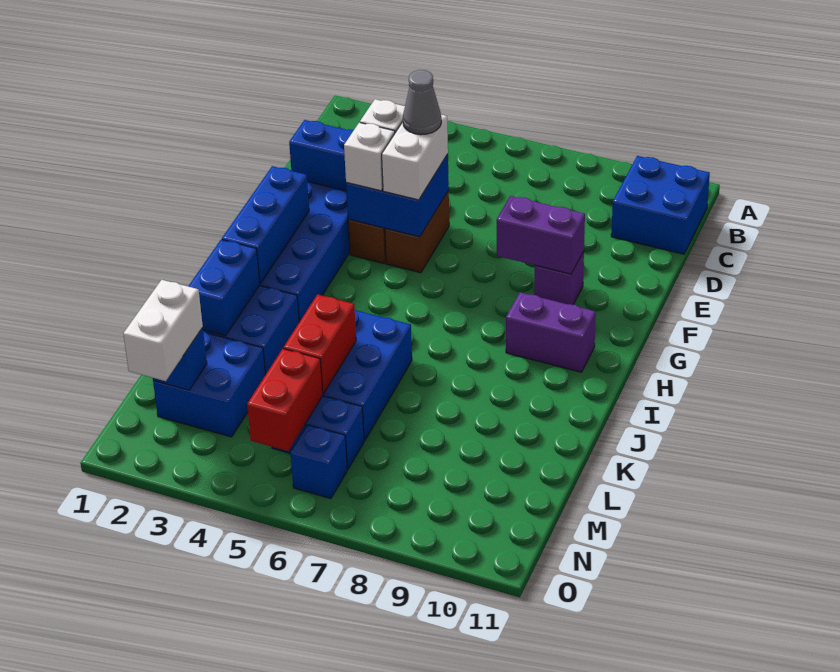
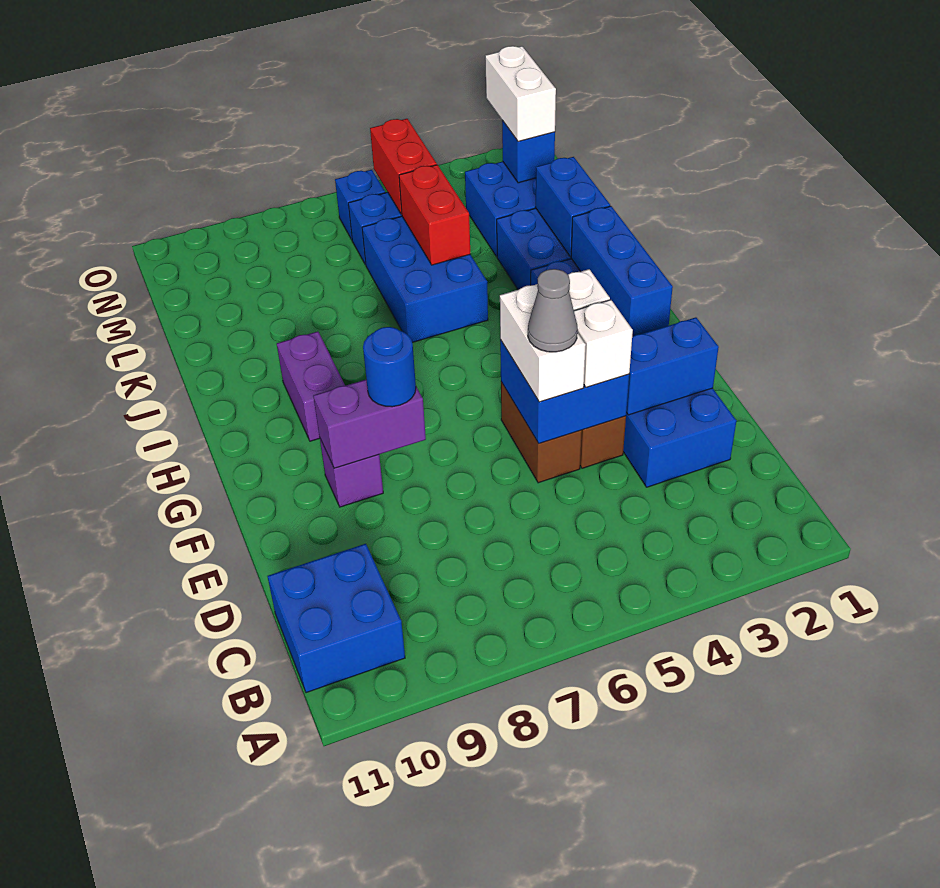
none -> blue round brick F8 level 3
purple brick H9:H10 level 1 -> purple brick H9:I9 level 1

